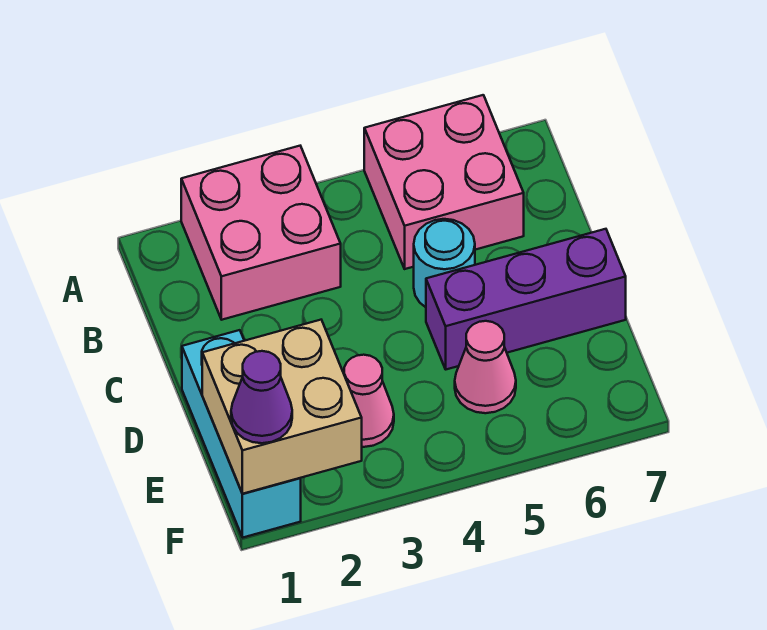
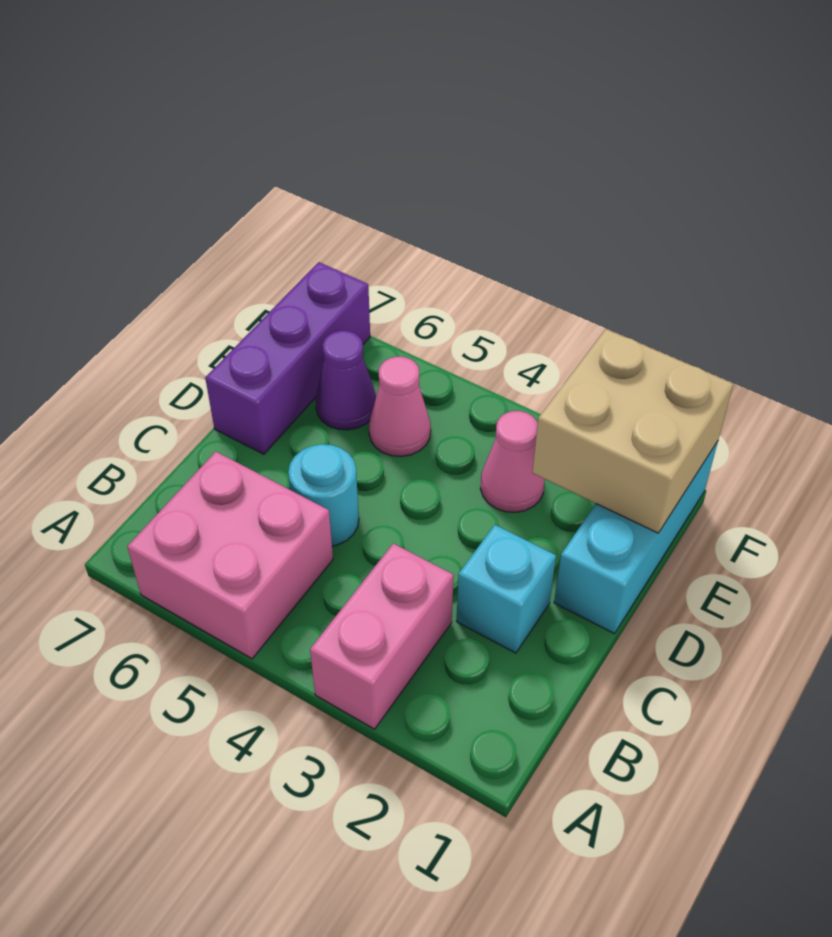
pink brick A2:B3 level 1 -> pink brick A3:B3 level 1
none -> cyan brick C2 level 1
purple brick D5:D7 level 1 -> purple brick D7:F7 level 1
purple cone F1 level 3 -> purple cone E6 level 1

